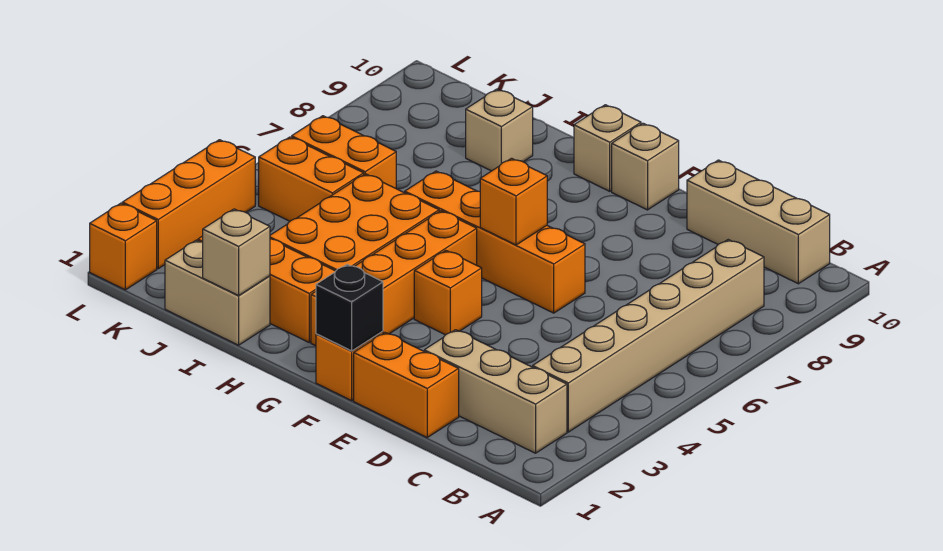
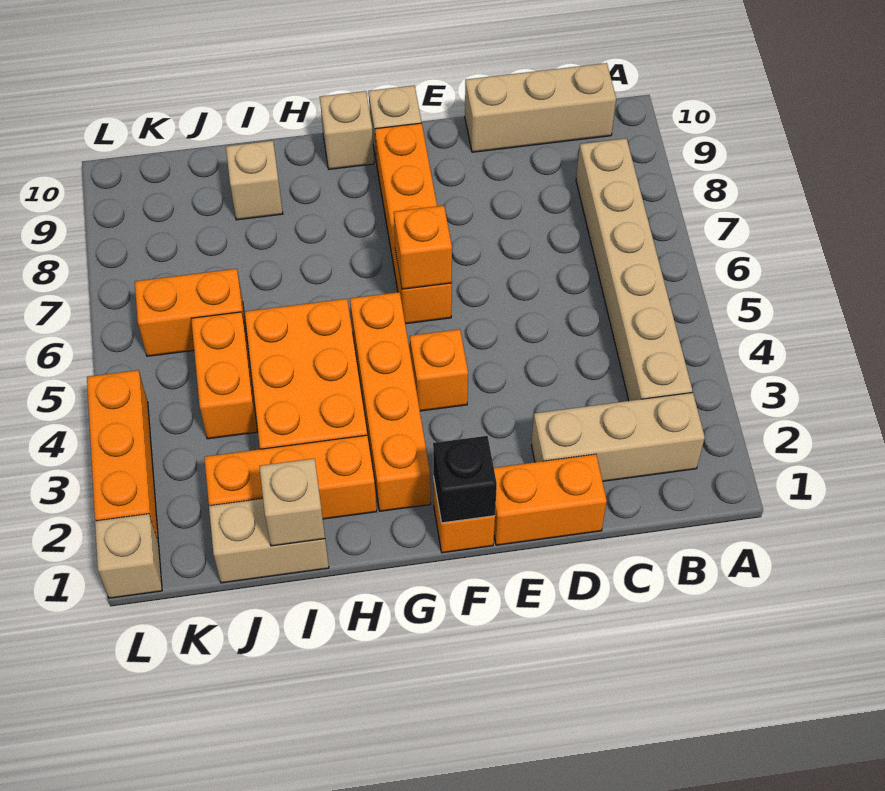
orange brick E6:H6 level 1 -> orange brick F6:F9 level 1
orange brick J5:K5 level 1 -> orange brick J4:J5 level 1
orange brick L1 level 1 -> tan brick L1 level 1

